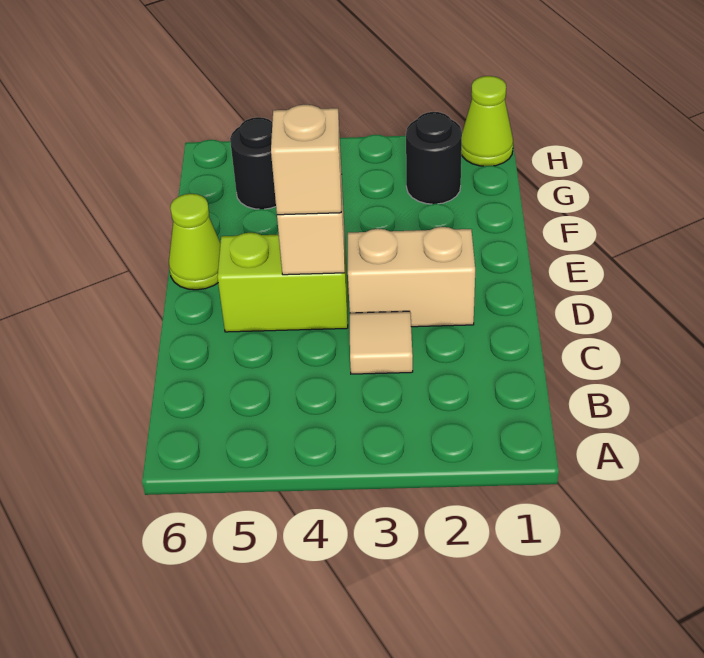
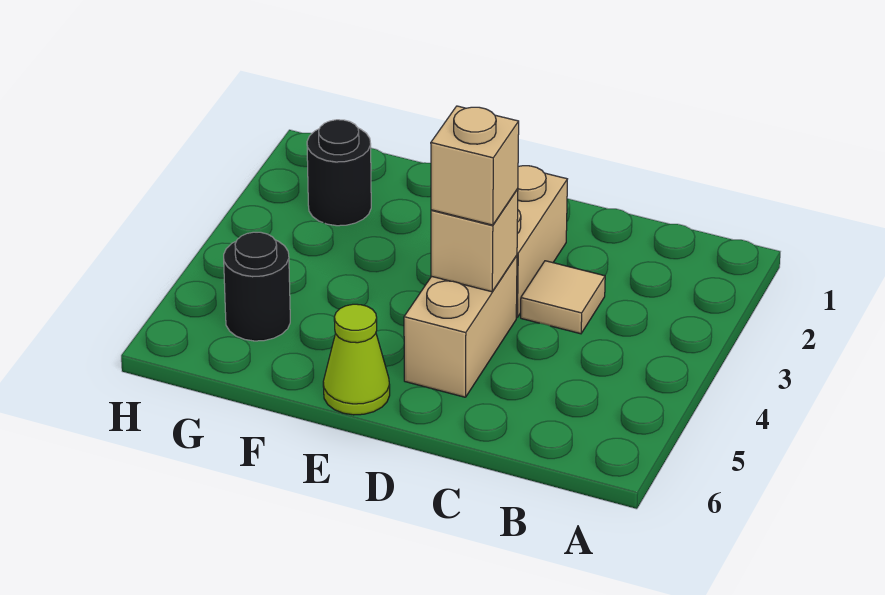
lime brick D4:D5 level 1 -> tan brick D4:D5 level 1
lime cone H1 level 1 -> none

